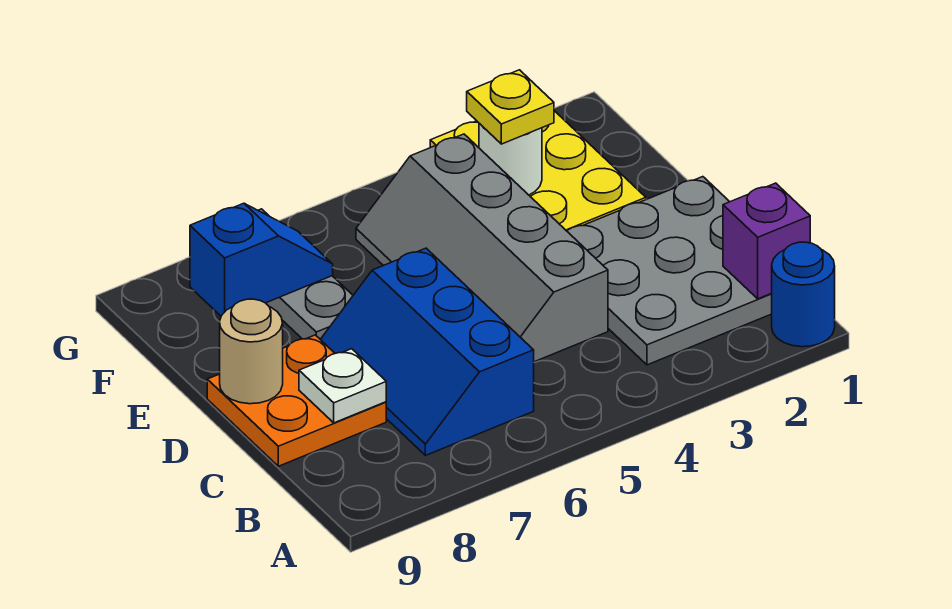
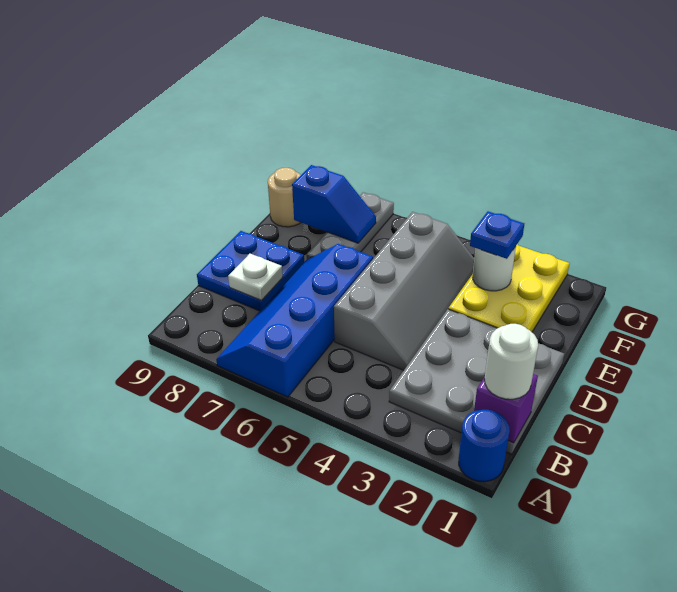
none -> white round brick B1 level 3
blue slope B6:D7 level 1 top 6 -> blue slope A6:D7 level 1 top 6
grey slope C4:F5 level 1 top 4 -> grey slope C4:F5 level 1 top 5
orange plate C8:D9 level 1 -> blue plate C8:D9 level 1
tan round brick D9 level 2 -> tan round brick F9 level 1
yellow plate F3 level 3 -> blue plate F3 level 3

